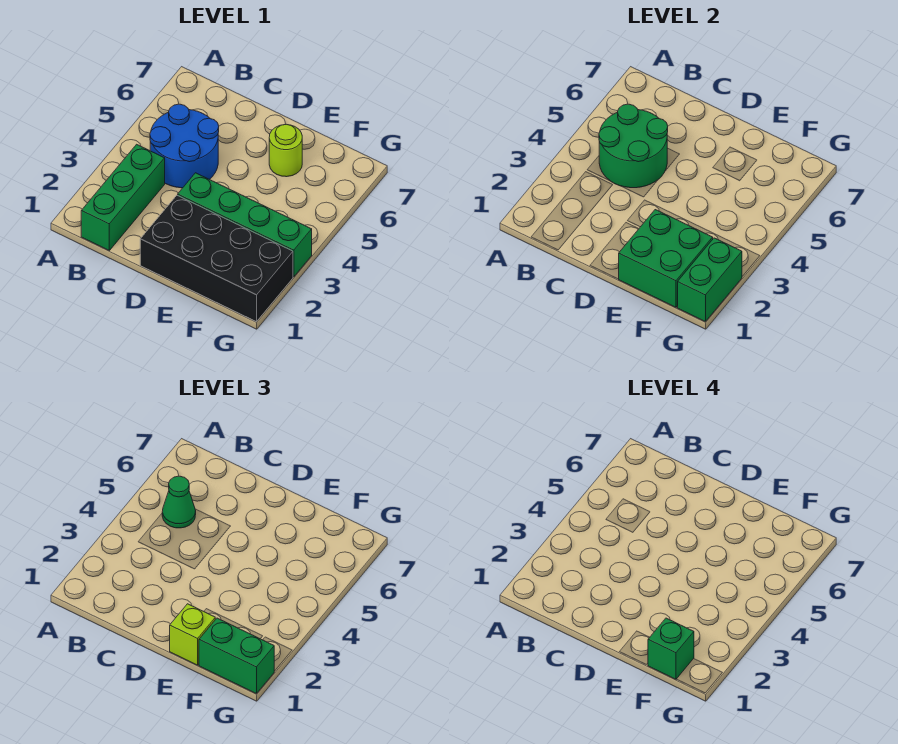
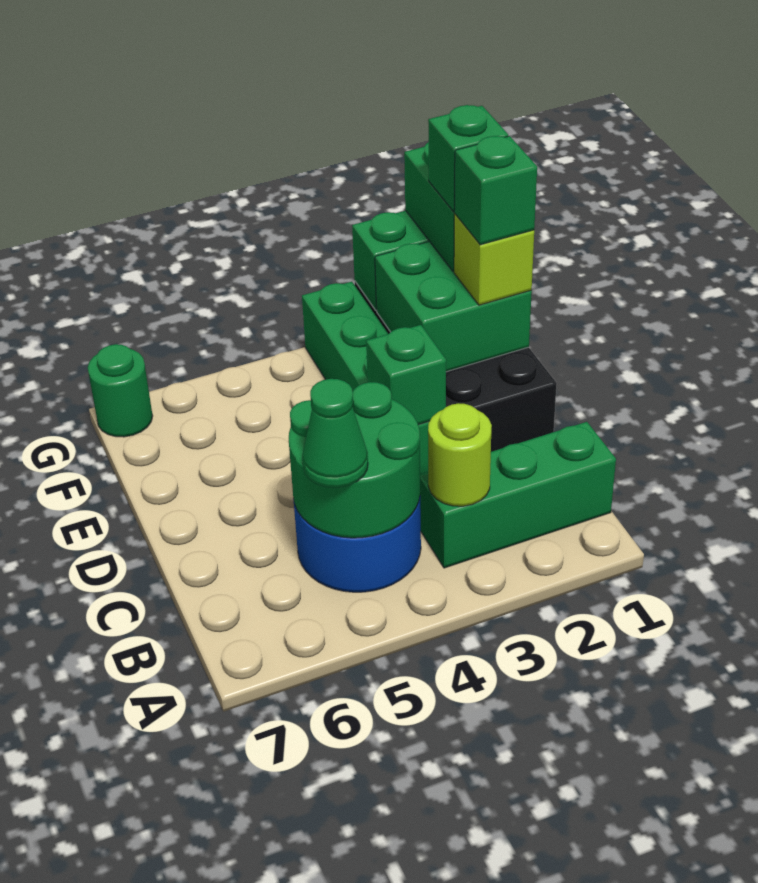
none -> green brick D3 level 2
none -> green brick E1 level 4
lime round brick E6 level 1 -> lime round brick B3 level 2
none -> green round brick G7 level 1

